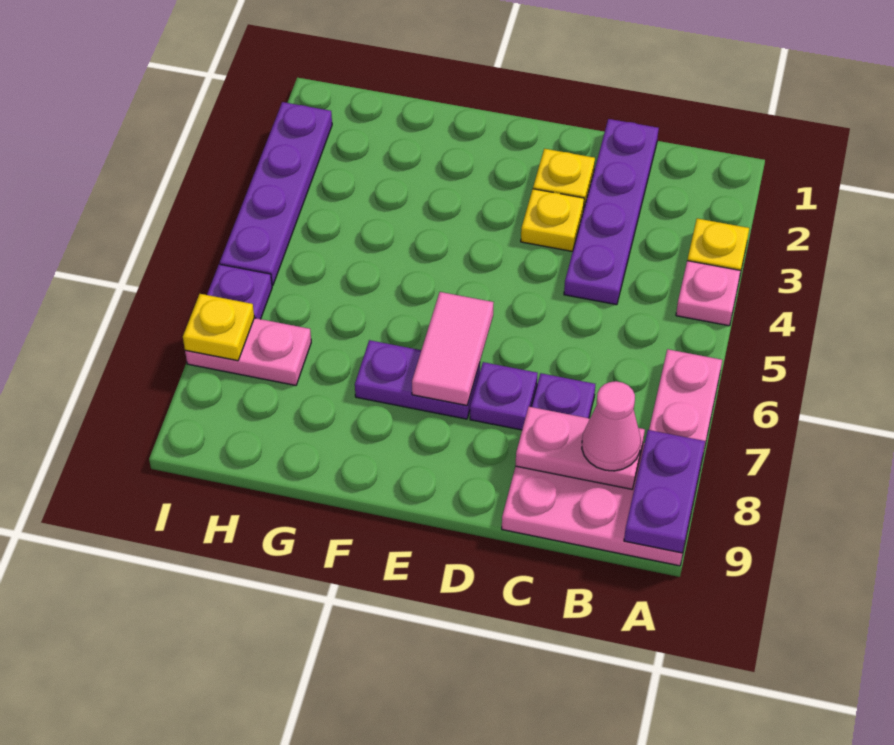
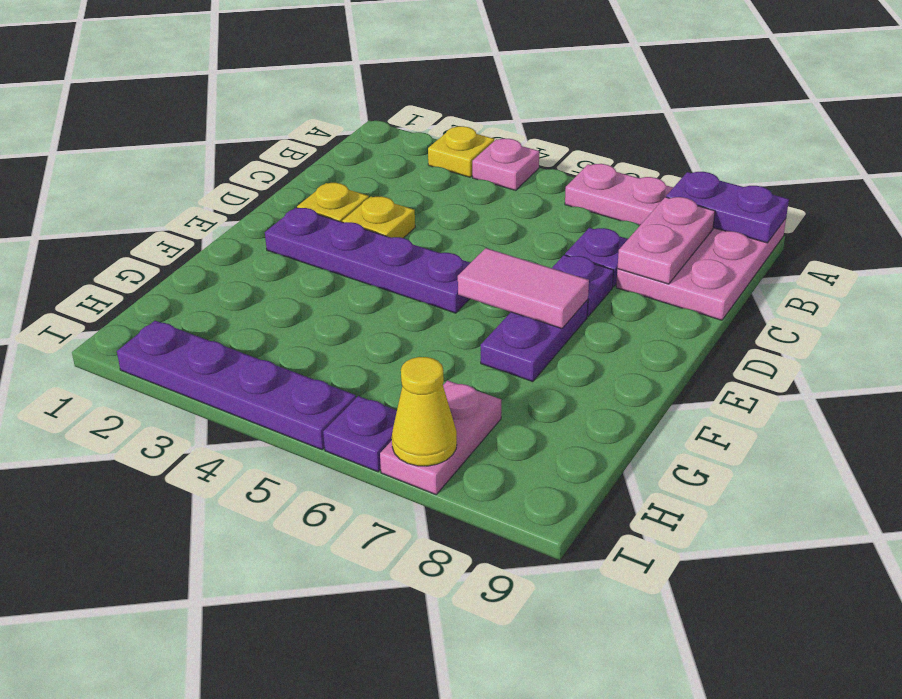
pink cone B8 level 3 -> none
purple plate C1:C4 level 1 -> purple plate E2:E5 level 1
yellow plate I7 level 2 -> yellow cone I7 level 2

